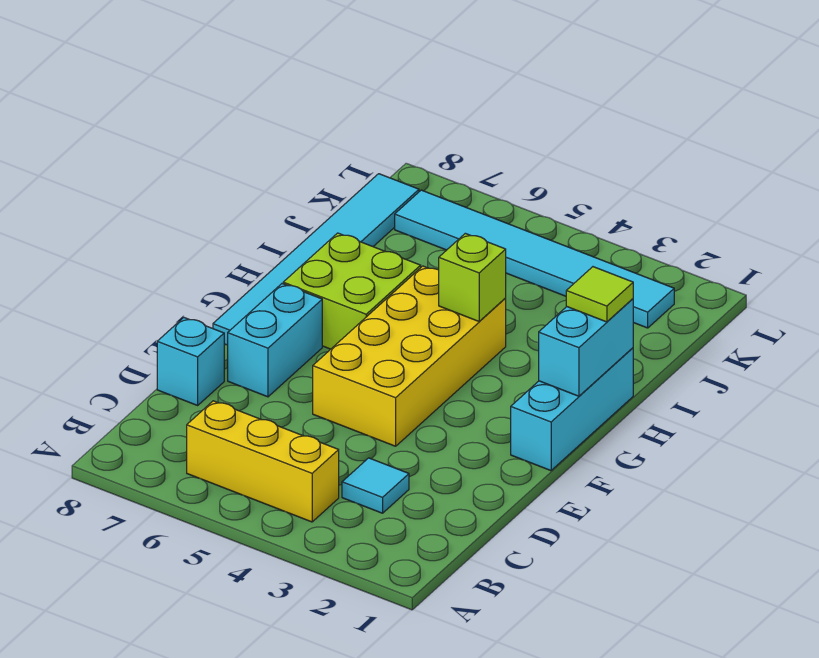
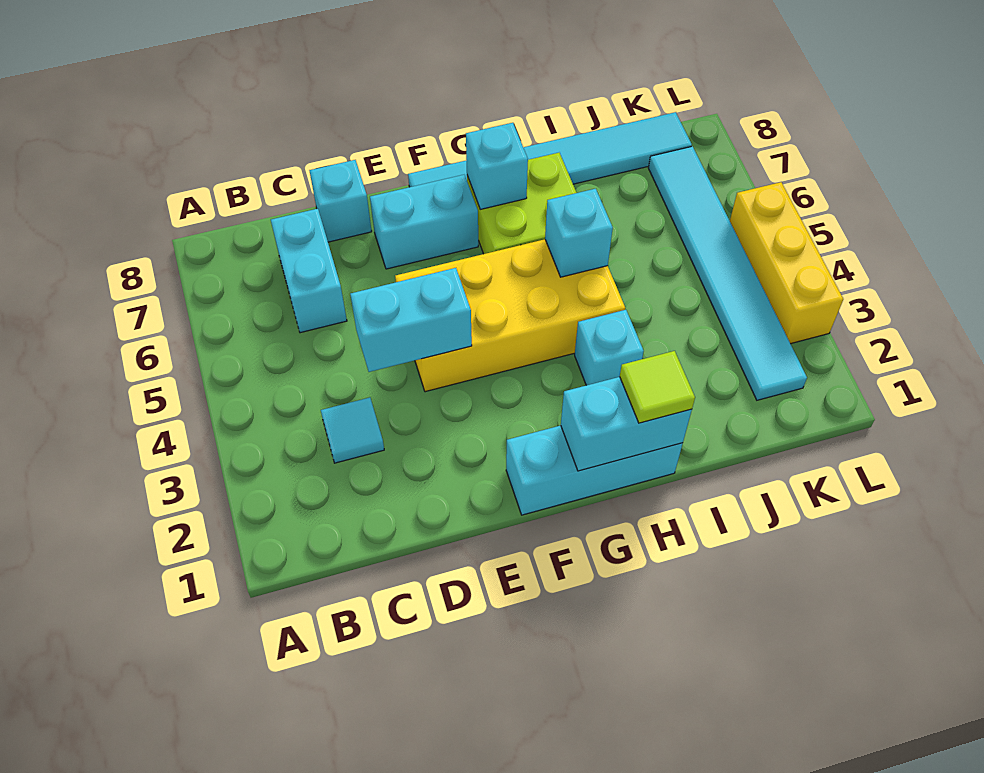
yellow brick B4:B6 level 1 -> yellow brick L3:L5 level 1
none -> cyan brick C6:C7 level 1
none -> cyan brick D4:E4 level 2
none -> cyan brick G7 level 2
none -> cyan brick H3 level 1
lime brick H4 level 2 -> none
none -> cyan brick H5 level 2

